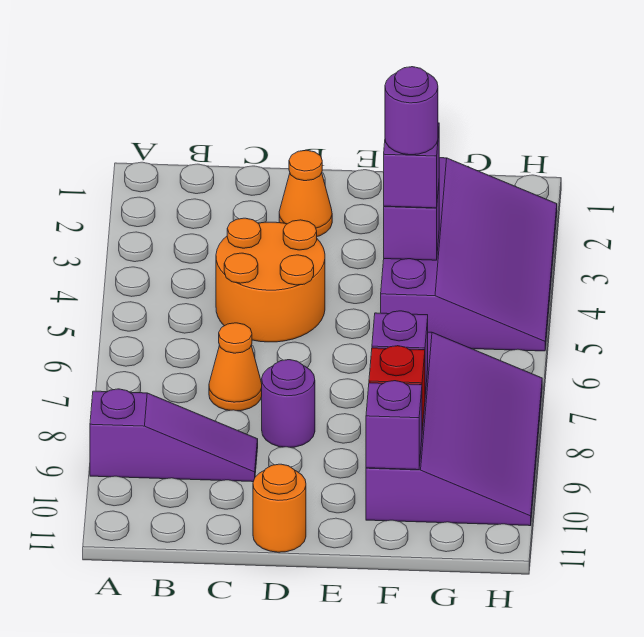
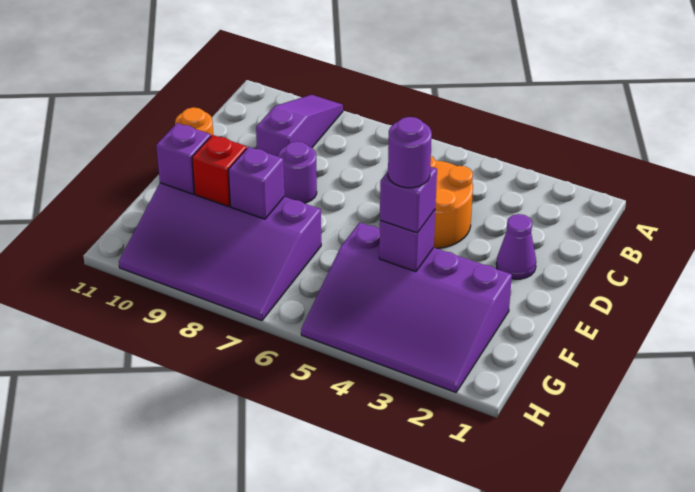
purple slope A9:C9 level 1 top A -> purple slope A9:C9 level 1 top C
orange cone C7 level 1 -> none
orange cone D2 level 1 -> purple cone D2 level 1

